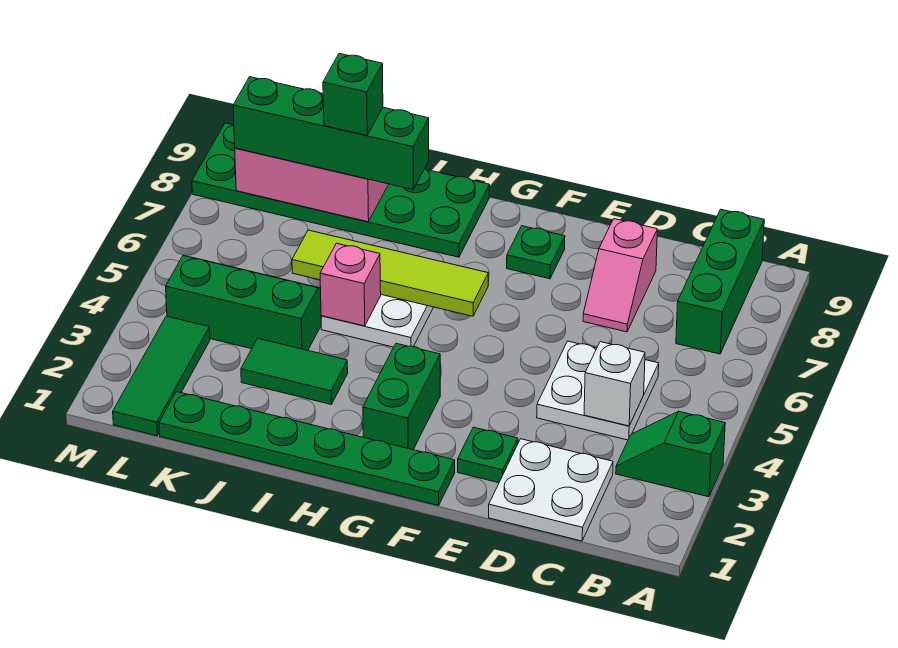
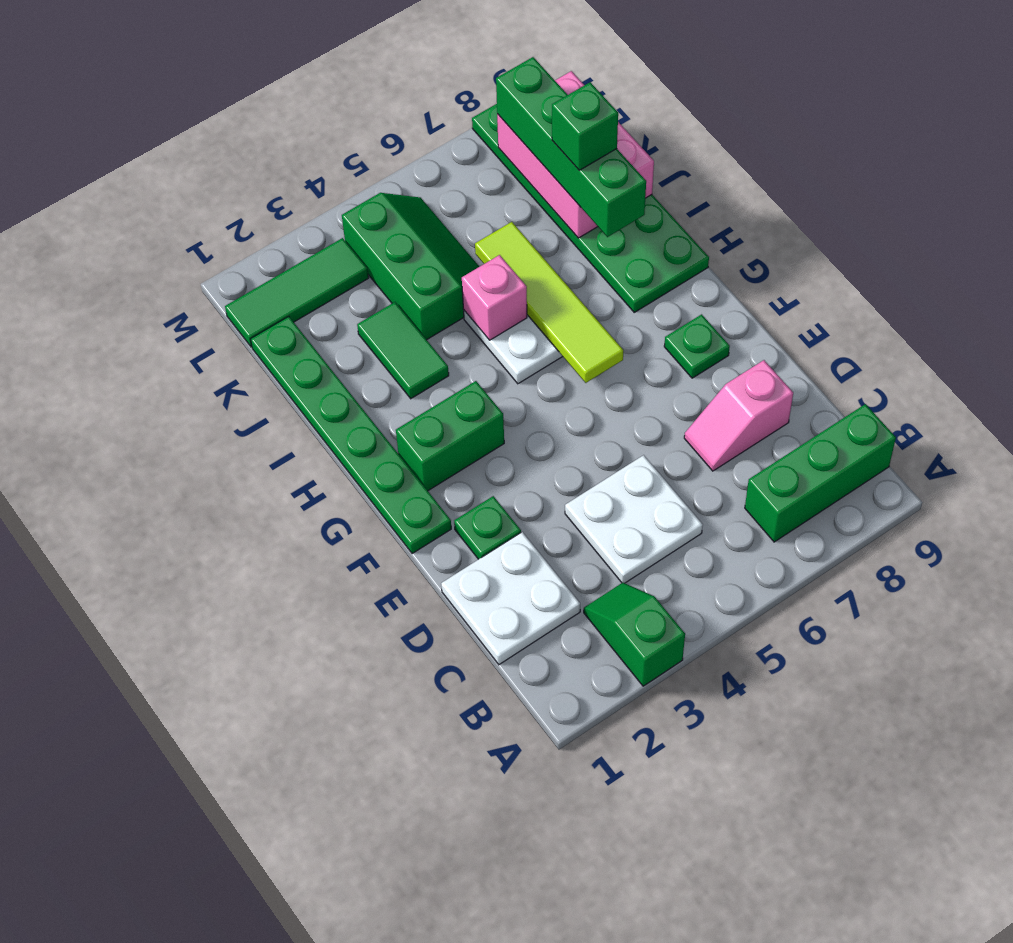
white brick C4 level 2 -> none

